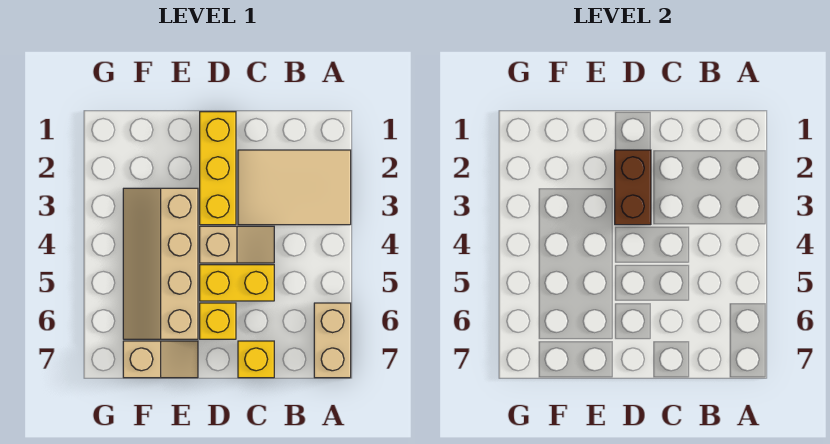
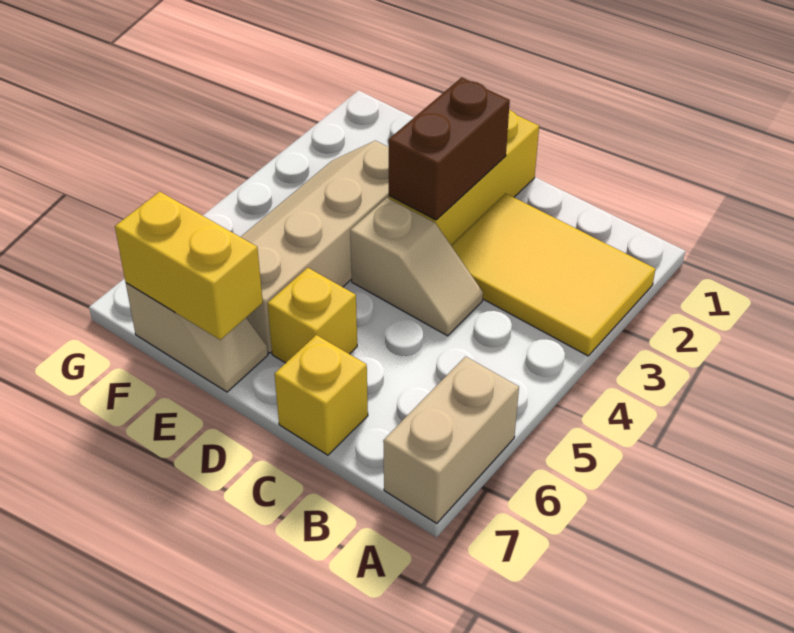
tan tile A2:C3 level 1 -> yellow tile A2:C3 level 1
yellow brick C5:D5 level 1 -> yellow brick E7:F7 level 2

